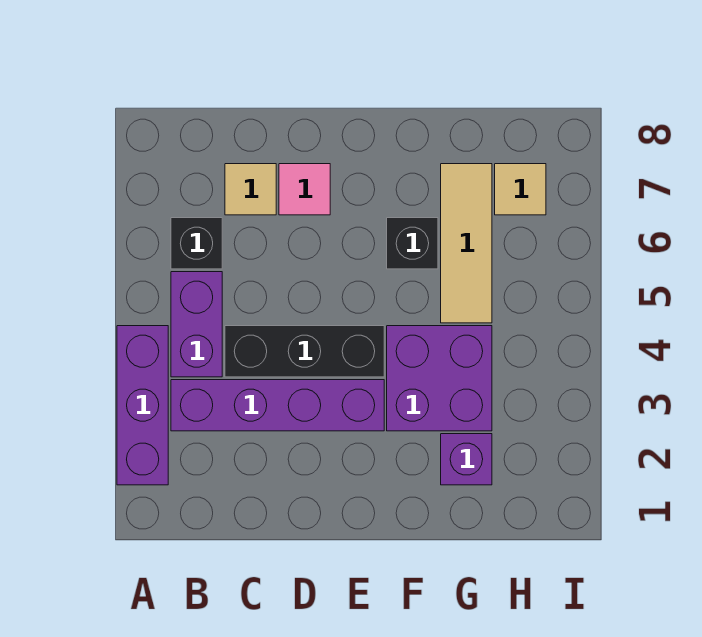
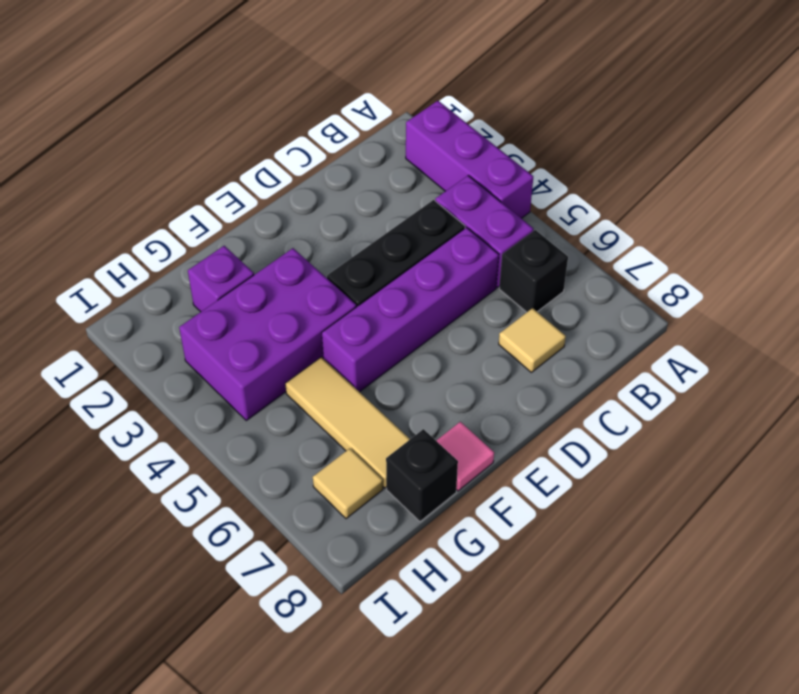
purple brick B3:E3 level 1 -> purple brick C5:F5 level 1
pink tile D7 level 1 -> pink tile F8 level 1
purple brick F3:G4 level 1 -> purple brick F3:H4 level 1
black brick F6 level 1 -> black brick G8 level 1

